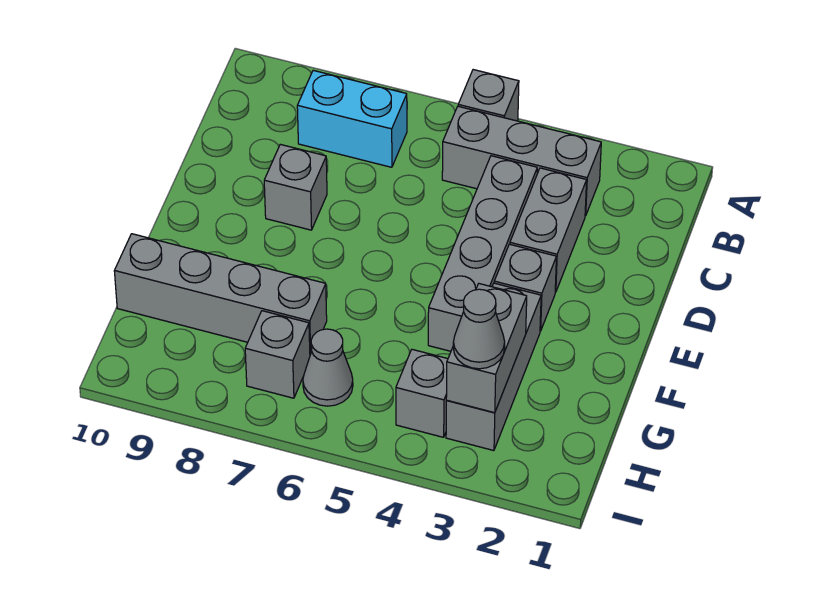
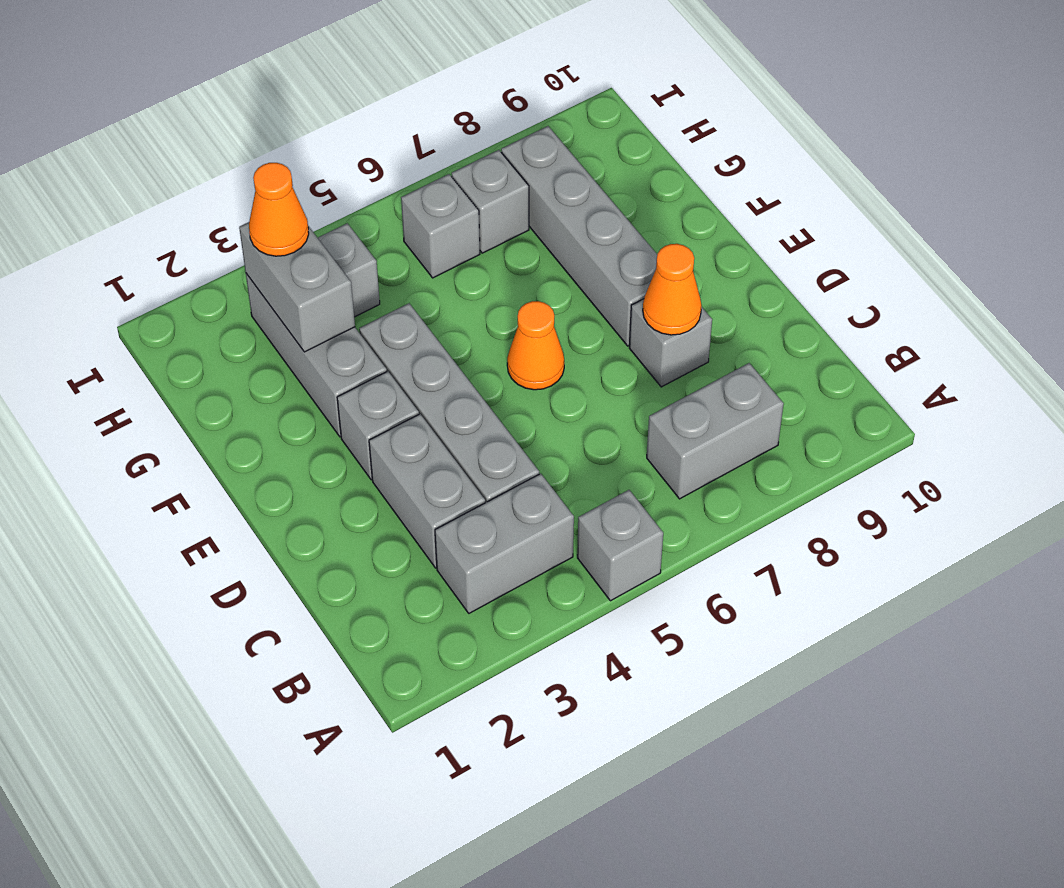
grey brick B3:B5 level 1 -> grey brick B3:B4 level 1
cyan brick B7:B8 level 1 -> grey brick B7:B8 level 1
none -> orange cone D8 level 2
none -> orange cone E6 level 1
grey brick G7:G10 level 1 -> grey brick E8:H8 level 1
grey cone H3 level 3 -> orange cone H3 level 3
grey cone H6 level 1 -> grey brick H6 level 1

